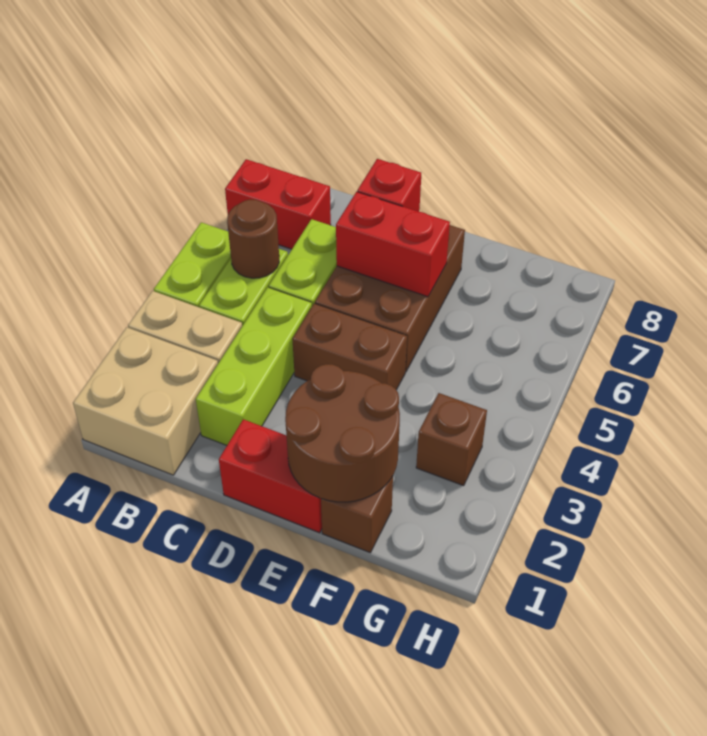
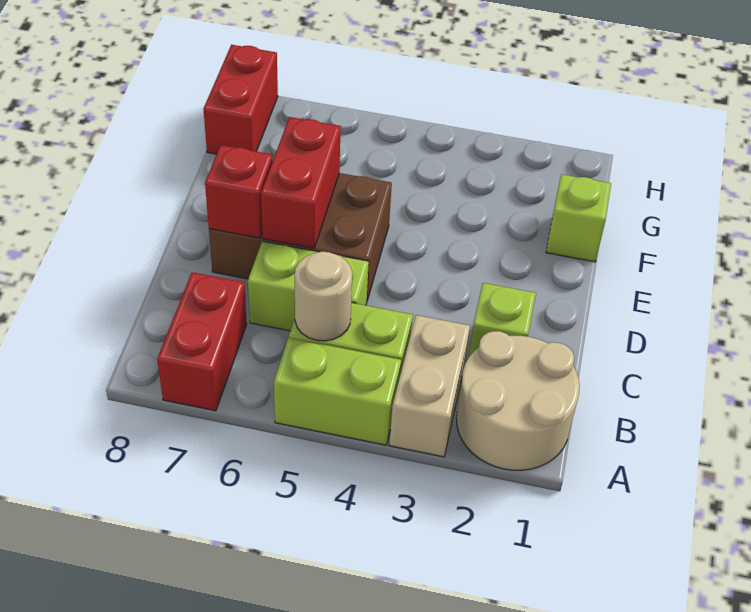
tan brick A1:B2 level 1 -> tan round brick A1:B2 level 1
brown round brick B5 level 2 -> tan round brick B5 level 2
lime brick C2:C4 level 1 -> lime brick C2 level 1
red brick D1:E1 level 1 -> red brick G8:H8 level 1
brown brick D4:E4 level 1 -> none
brown round brick E1:F2 level 2 -> none
brown brick F1 level 1 -> lime brick F1 level 1
brown brick G3 level 1 -> none

